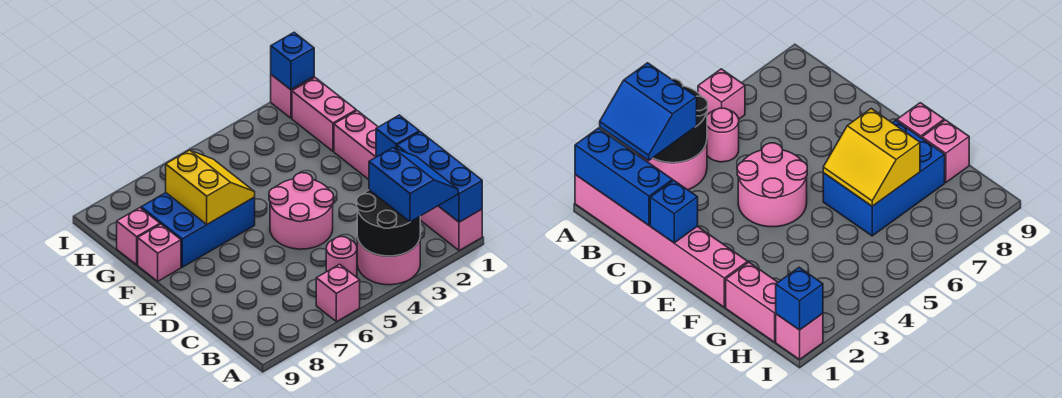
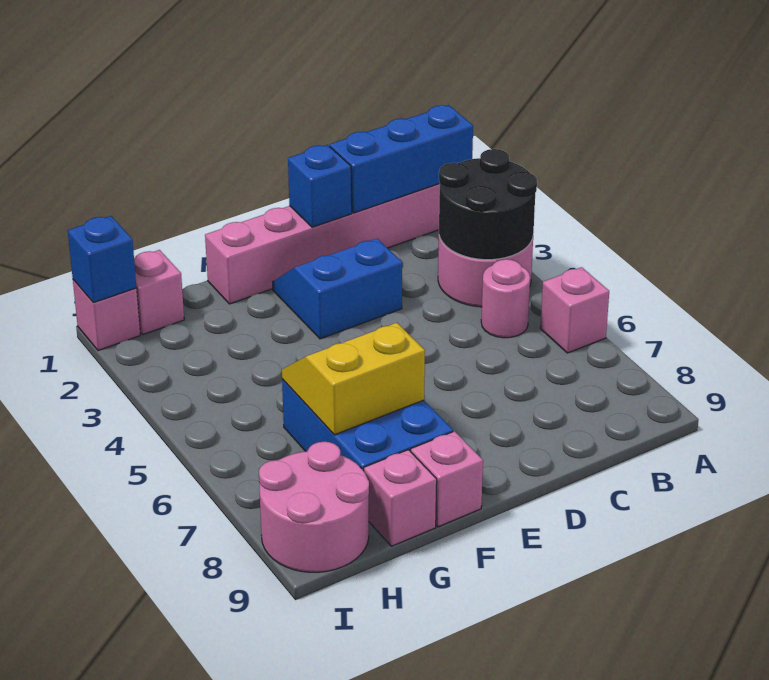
blue slope A2:B3 level 3 top 3 -> blue slope D2:E3 level 1 top 3
pink round brick D4:E5 level 1 -> pink round brick H8:I9 level 1
pink brick G1:H1 level 1 -> pink brick H1 level 1

